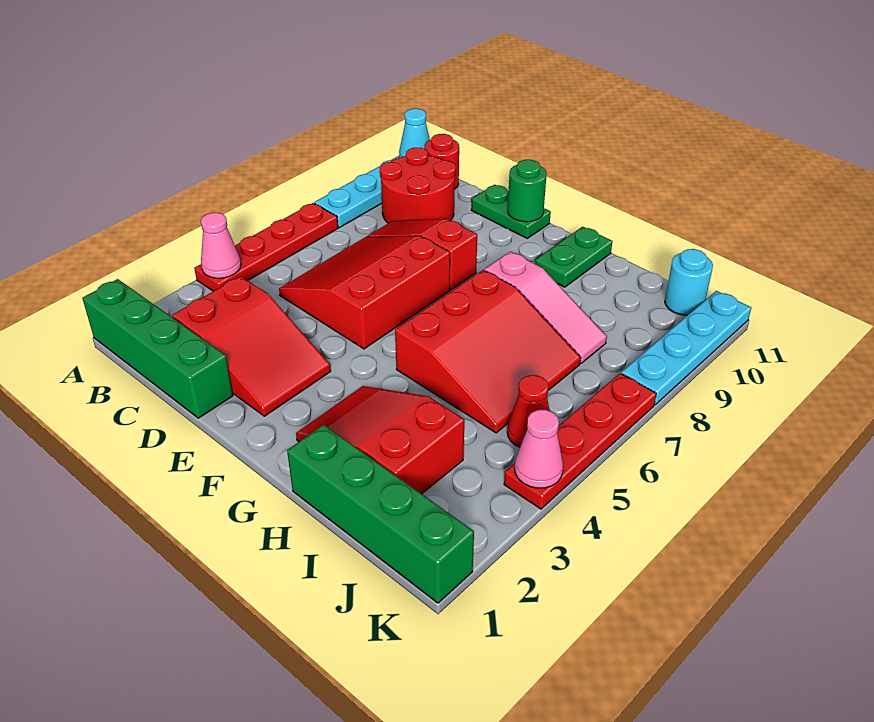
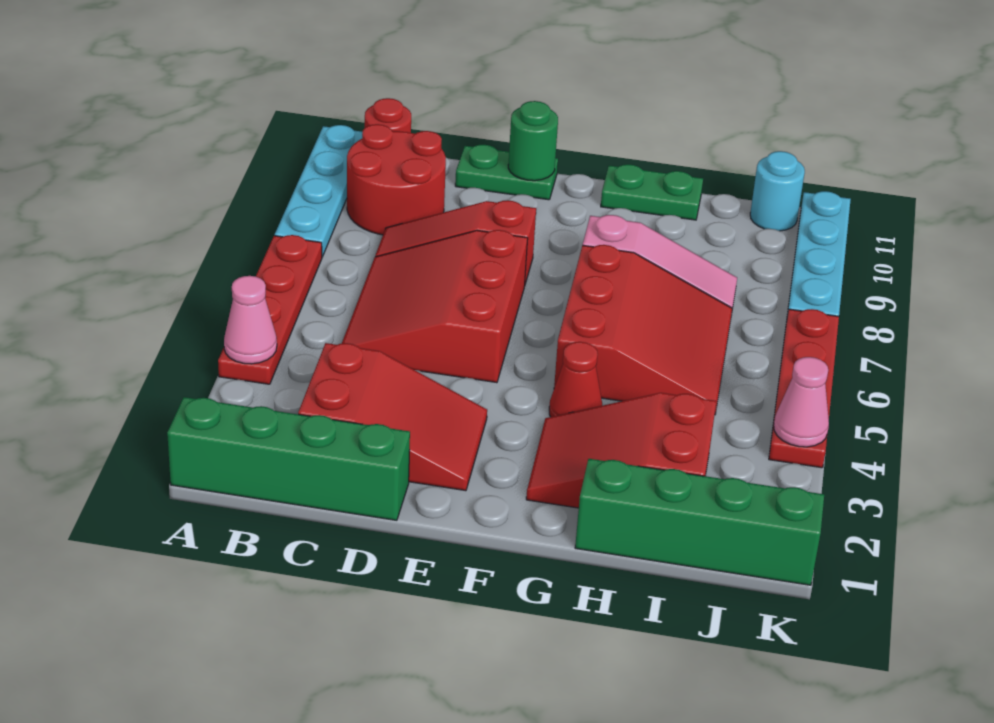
cyan cone A11 level 2 -> none
green plate G10:G11 level 1 -> green plate G11:H11 level 1
red cone J5 level 1 -> red cone G4 level 1

